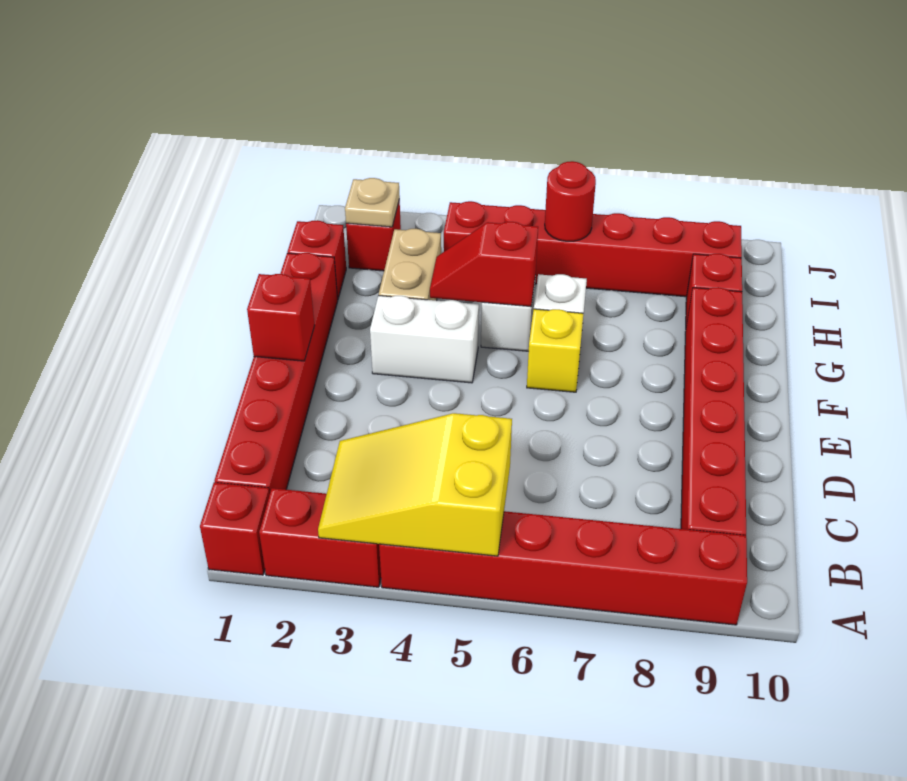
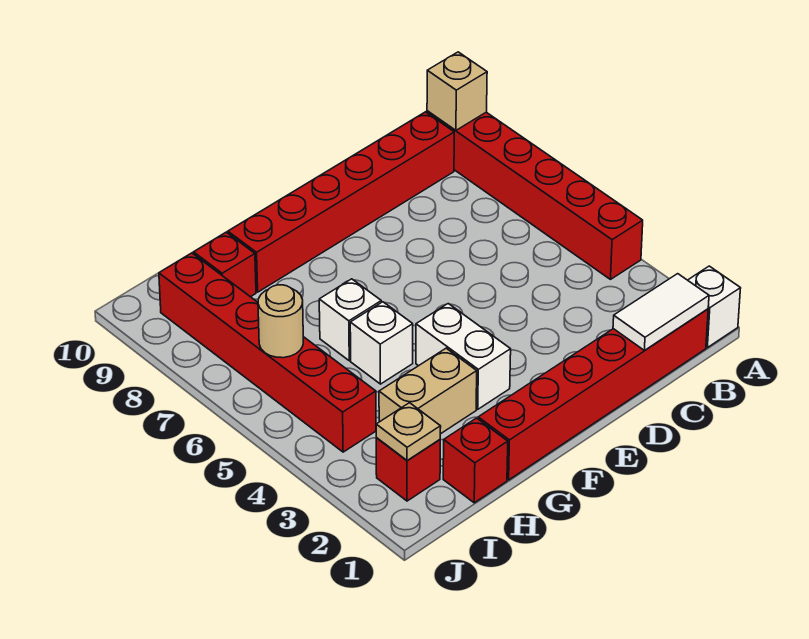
red brick A1 level 1 -> white brick A1 level 1
red brick A2:A3 level 1 -> none
yellow slope A3:B5 level 2 top 5 -> none
none -> tan brick A9 level 2
none -> white tile B1:C1 level 2
red brick E1 level 2 -> none
yellow brick F6 level 1 -> none
red slope G4:G5 level 2 top 5 -> none
red round brick I6 level 2 -> tan round brick I6 level 2

